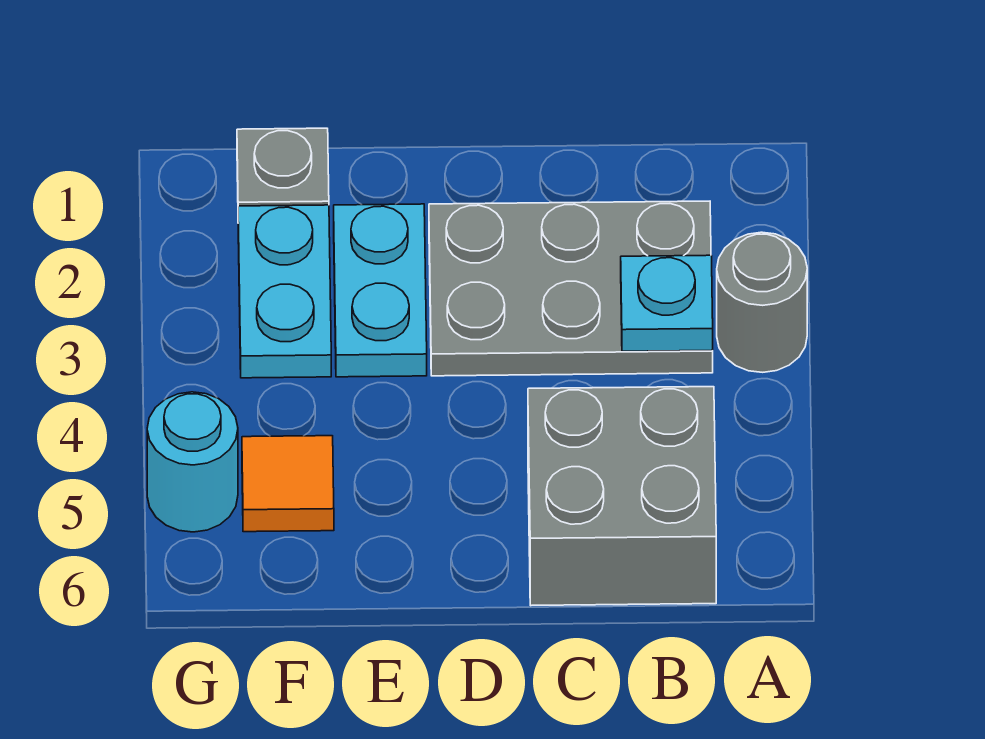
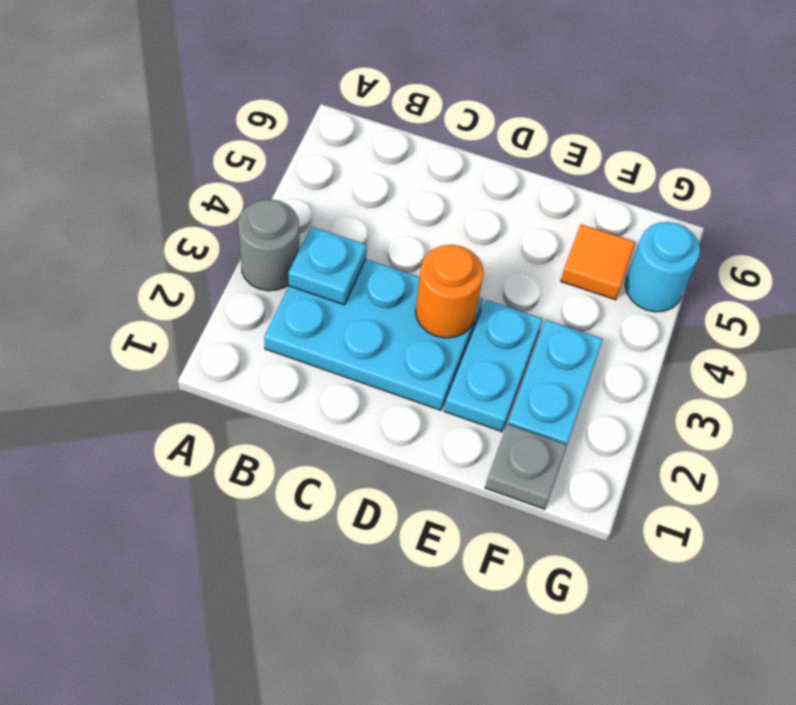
grey plate B2:D3 level 1 -> cyan plate B2:D3 level 1
grey brick B5:C6 level 1 -> none
none -> orange round brick D3 level 2

